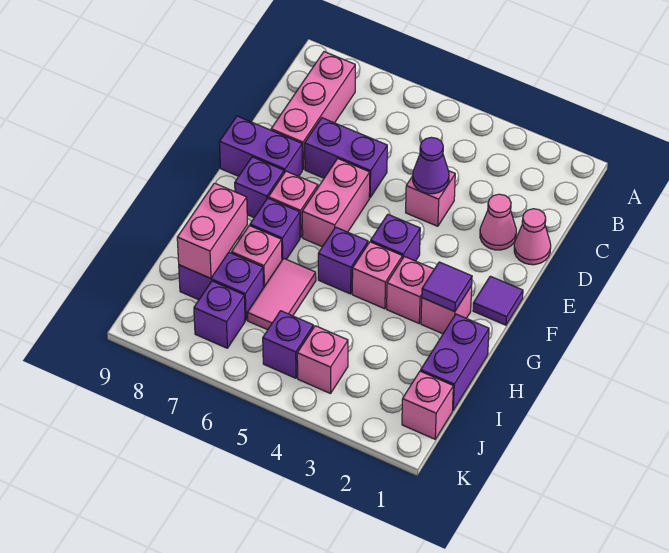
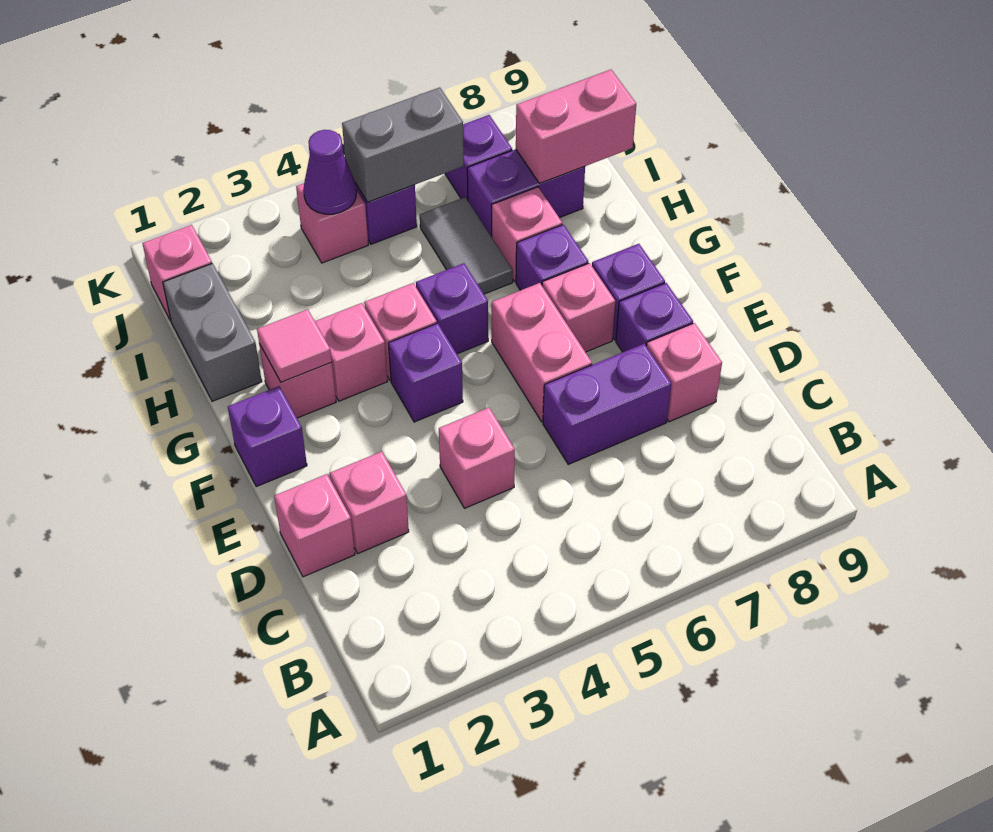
pink brick B8:D8 level 1 -> pink brick D8 level 1
pink cone D1 level 1 -> pink brick D1 level 1
pink cone D2 level 1 -> pink brick D2 level 1
purple cone D4 level 2 -> purple cone J4 level 2
purple brick E8:E9 level 1 -> purple brick E8 level 1
purple tile F1 level 1 -> purple brick F1 level 1
purple tile G2 level 2 -> pink tile G2 level 2
purple brick H1:I1 level 1 -> grey brick H1:I1 level 1
pink tile H6:I6 level 1 -> grey tile H6:I6 level 1
pink brick H8:I8 level 2 -> pink brick I8:I9 level 2
none -> grey brick J5:J6 level 2

